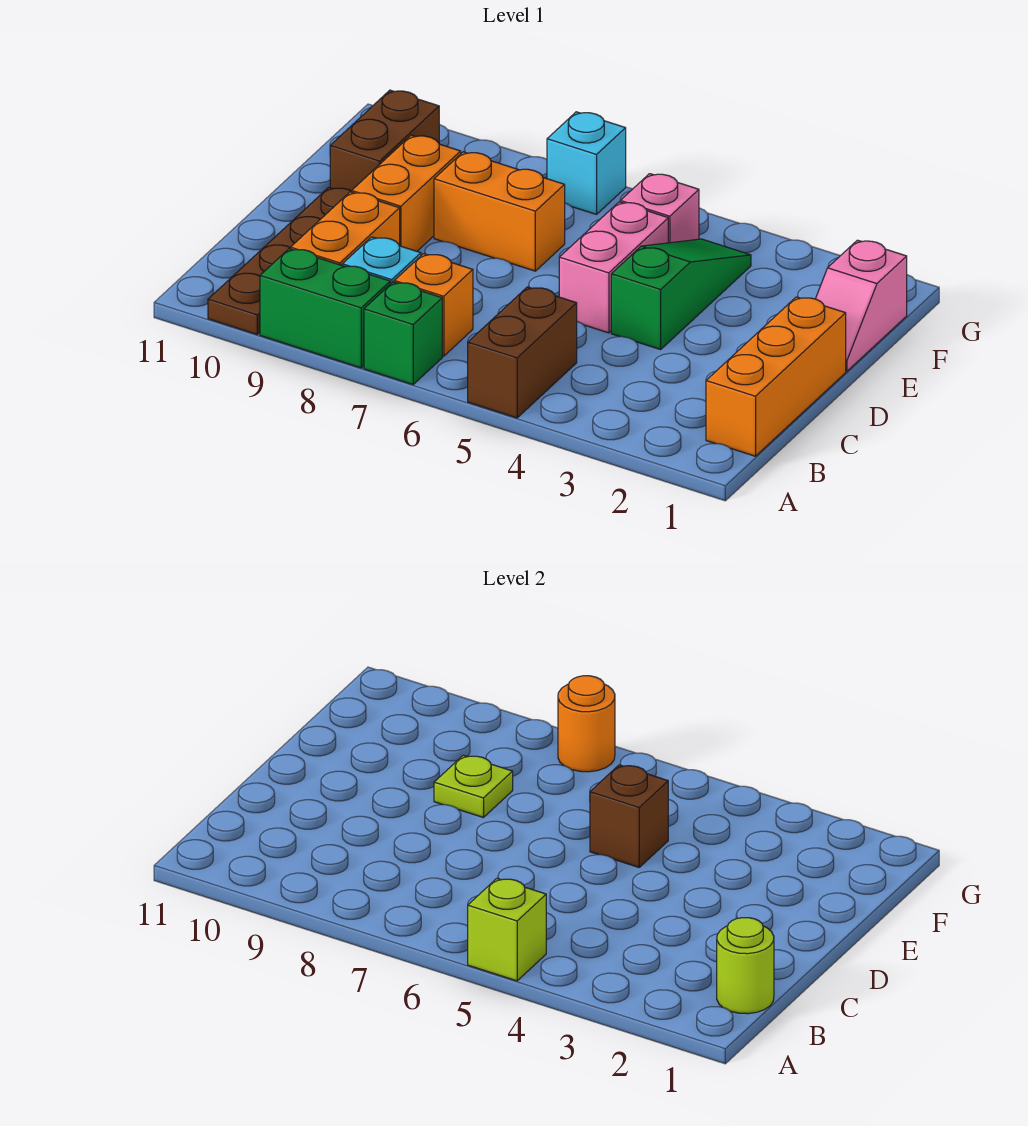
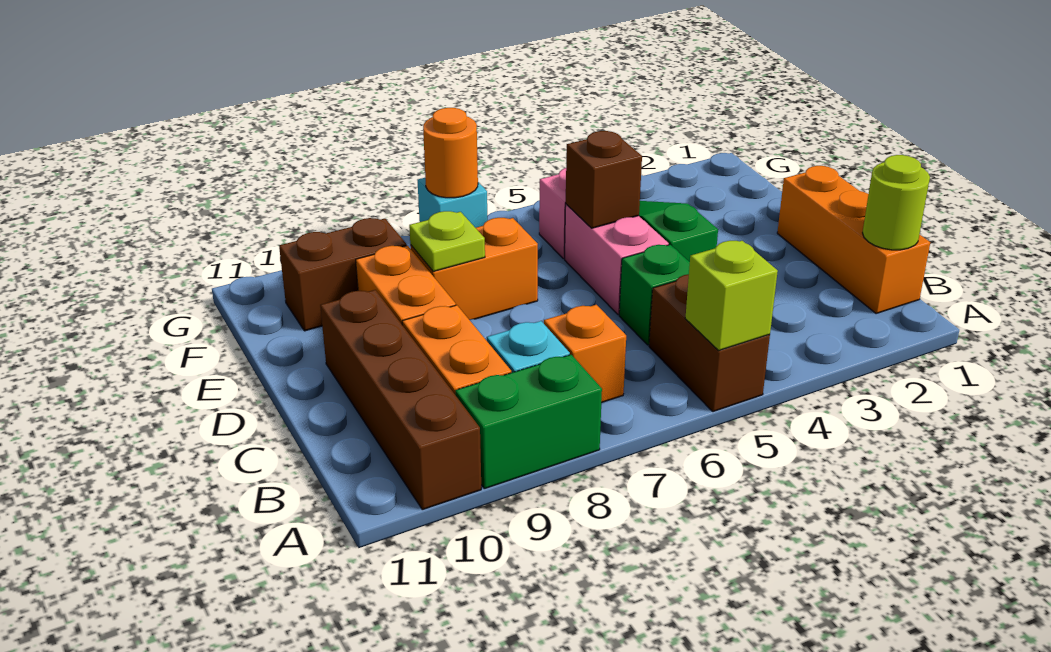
green brick A7 level 1 -> green brick C5 level 1
brown plate A10:D10 level 1 -> brown brick A10:D10 level 1
pink slope E1:F1 level 1 top F -> none
brown brick E10:F10 level 1 -> brown brick F9:F10 level 1

